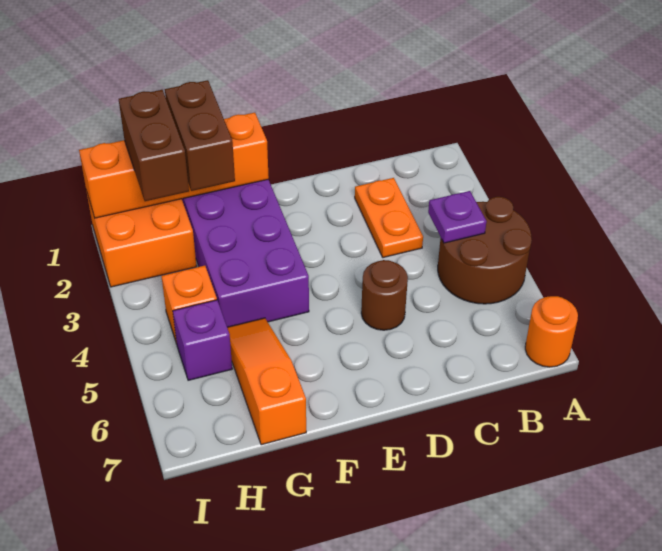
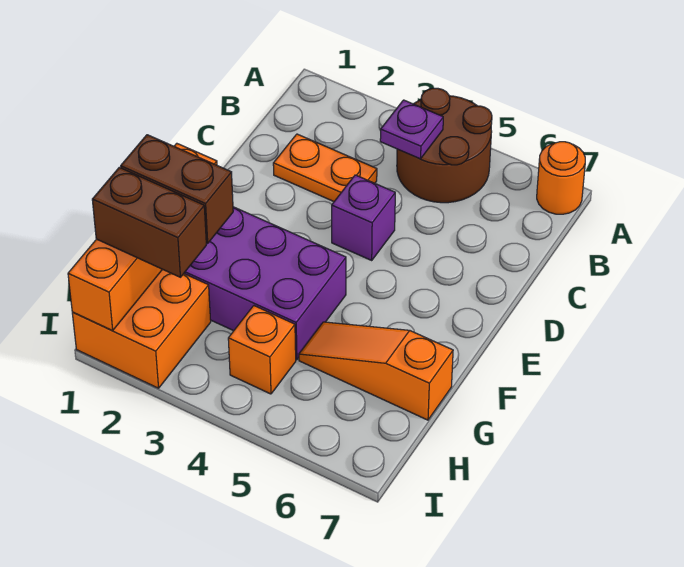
brown round brick D5 level 1 -> none
purple brick H5 level 1 -> purple brick D4 level 1

